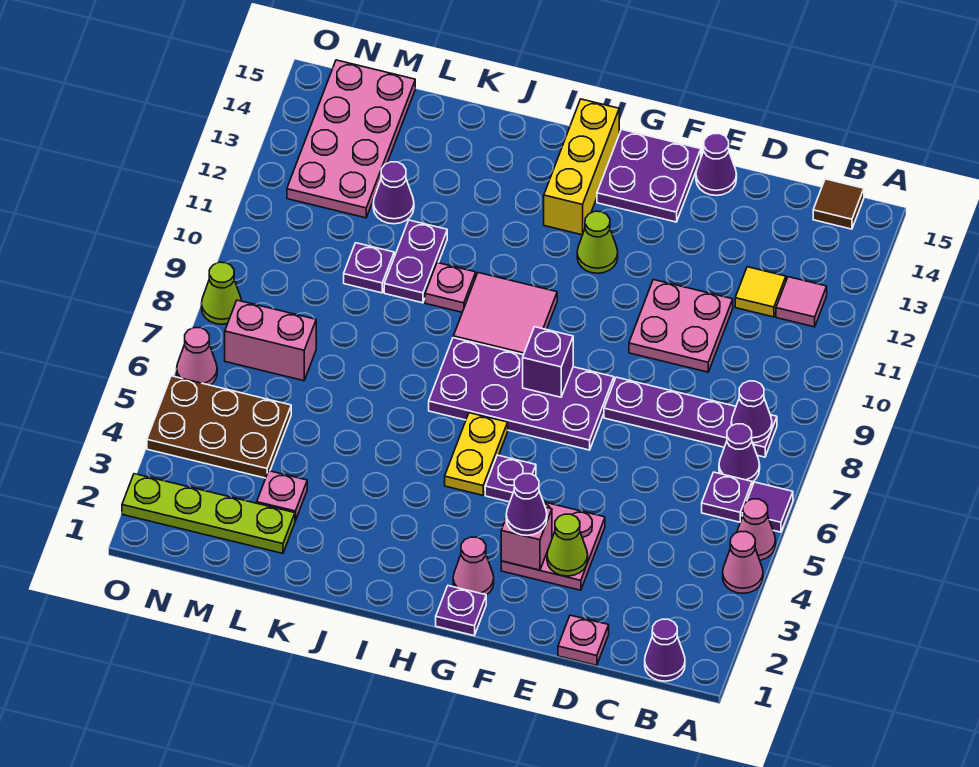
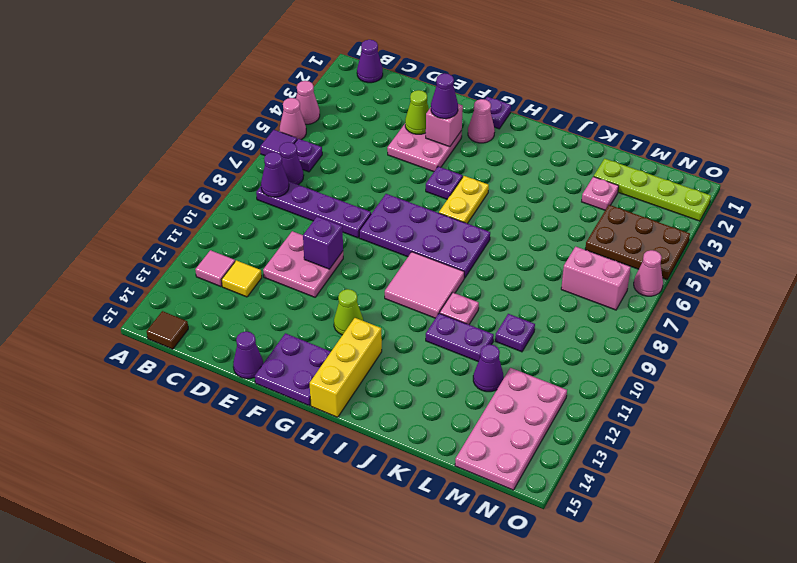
pink plate D1 level 1 -> none
purple brick G8 level 2 -> purple brick E10 level 2
purple plate K10:K11 level 1 -> purple plate J11:K11 level 1
lime cone O8 level 1 -> none

